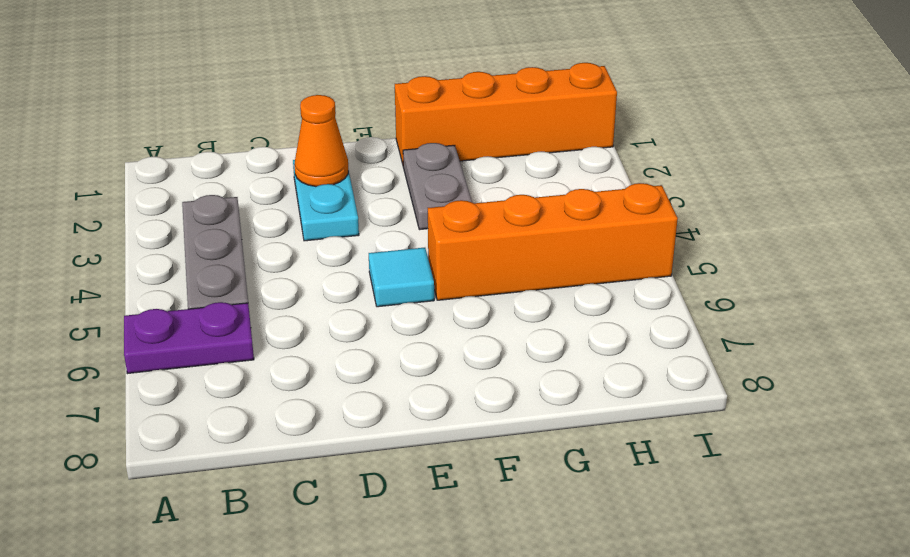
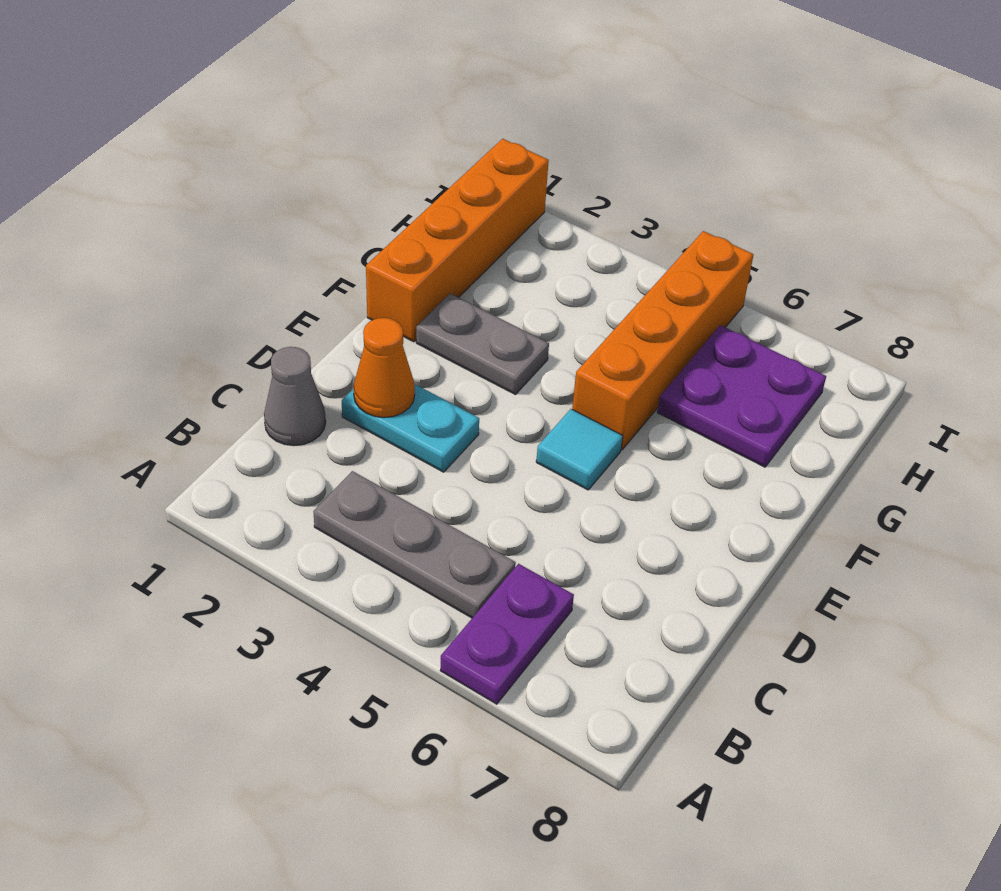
none -> grey cone C1 level 1
none -> purple plate G6:H7 level 1

